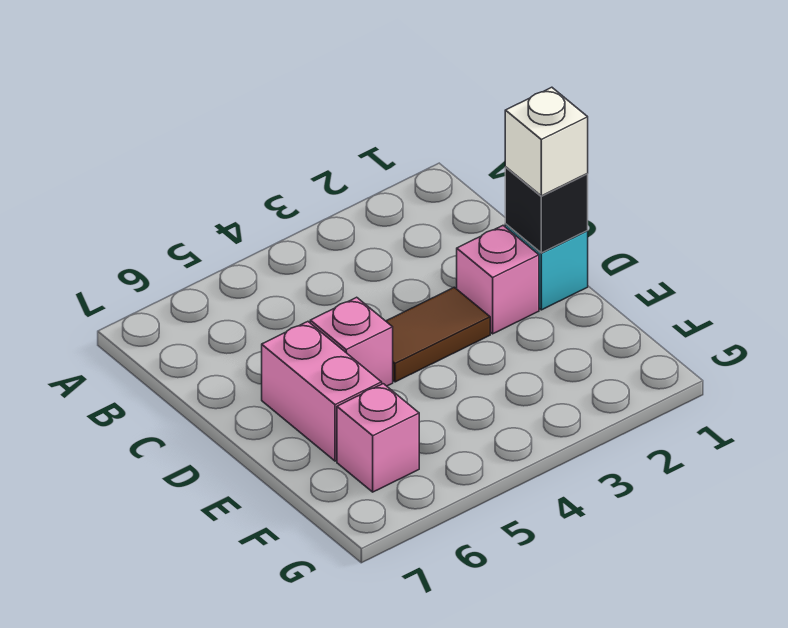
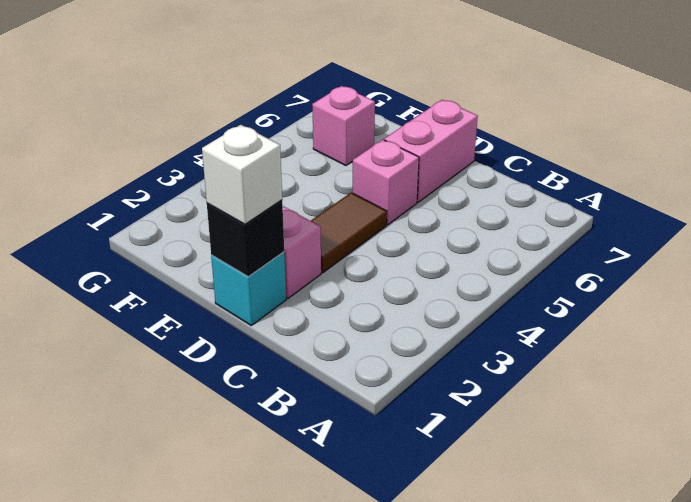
pink brick D6:E6 level 1 -> pink brick D6:D7 level 1

